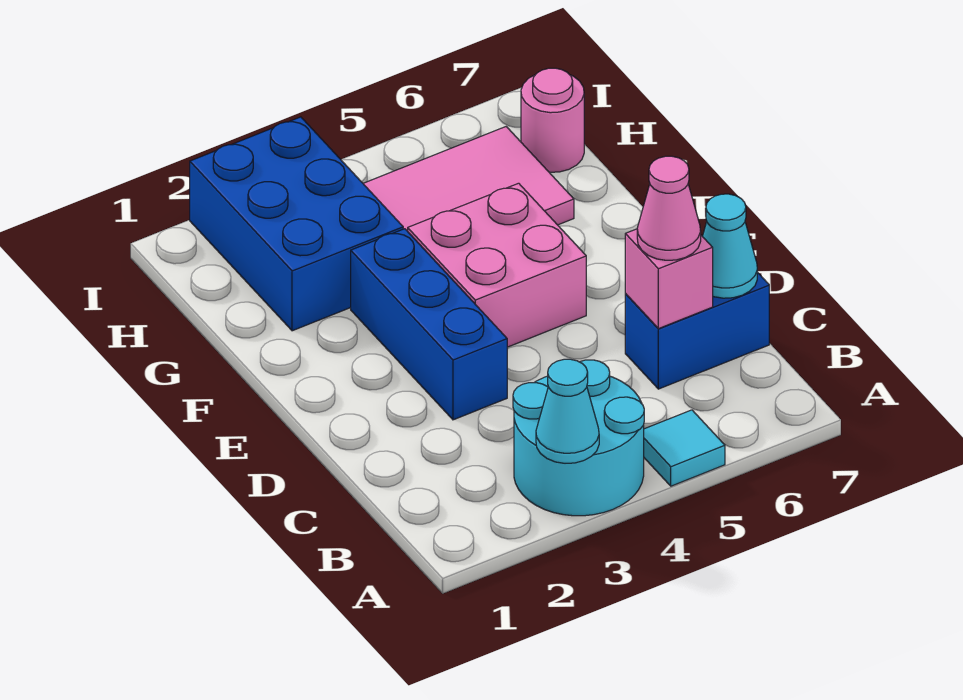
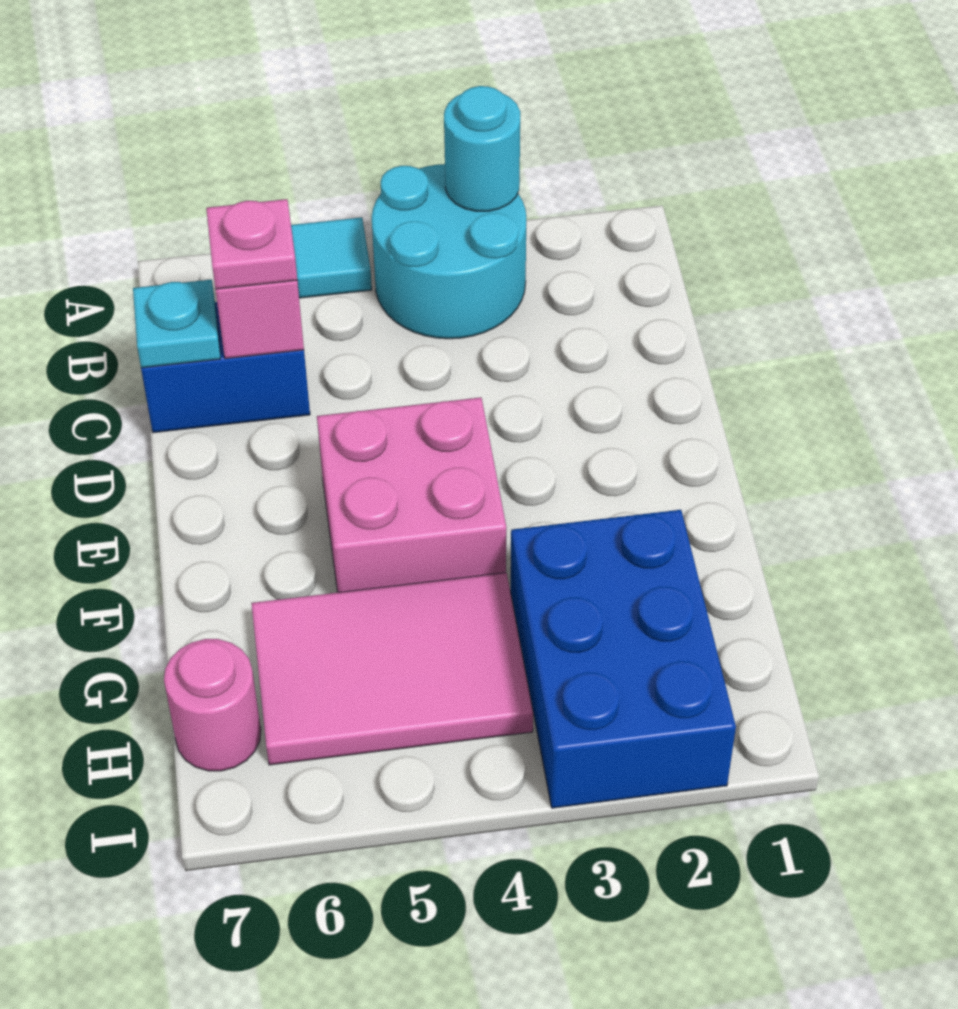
cyan cone A3 level 2 -> cyan round brick A3 level 2
pink cone C6 level 3 -> pink plate C6 level 3
cyan cone C7 level 2 -> cyan plate C7 level 2
blue brick D3:F3 level 1 -> none

